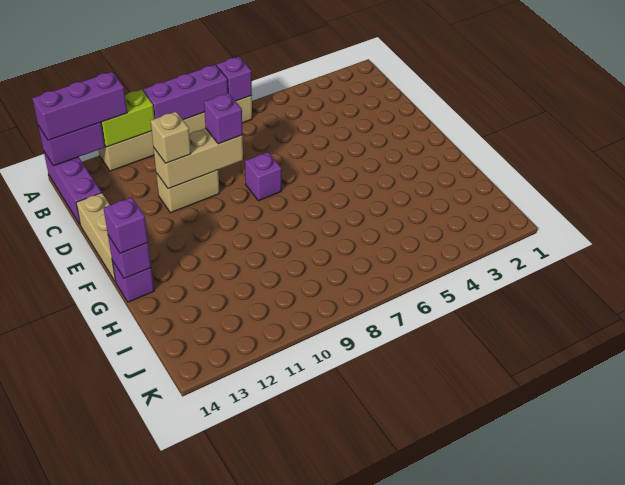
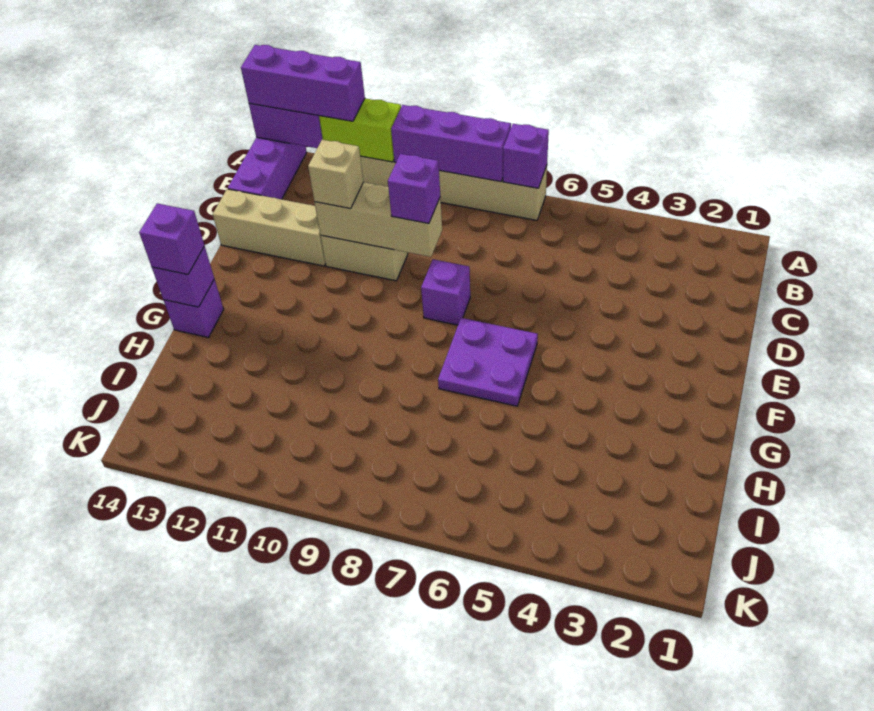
tan brick D14:F14 level 1 -> tan brick D12:D14 level 1
none -> purple plate F6:G7 level 1

